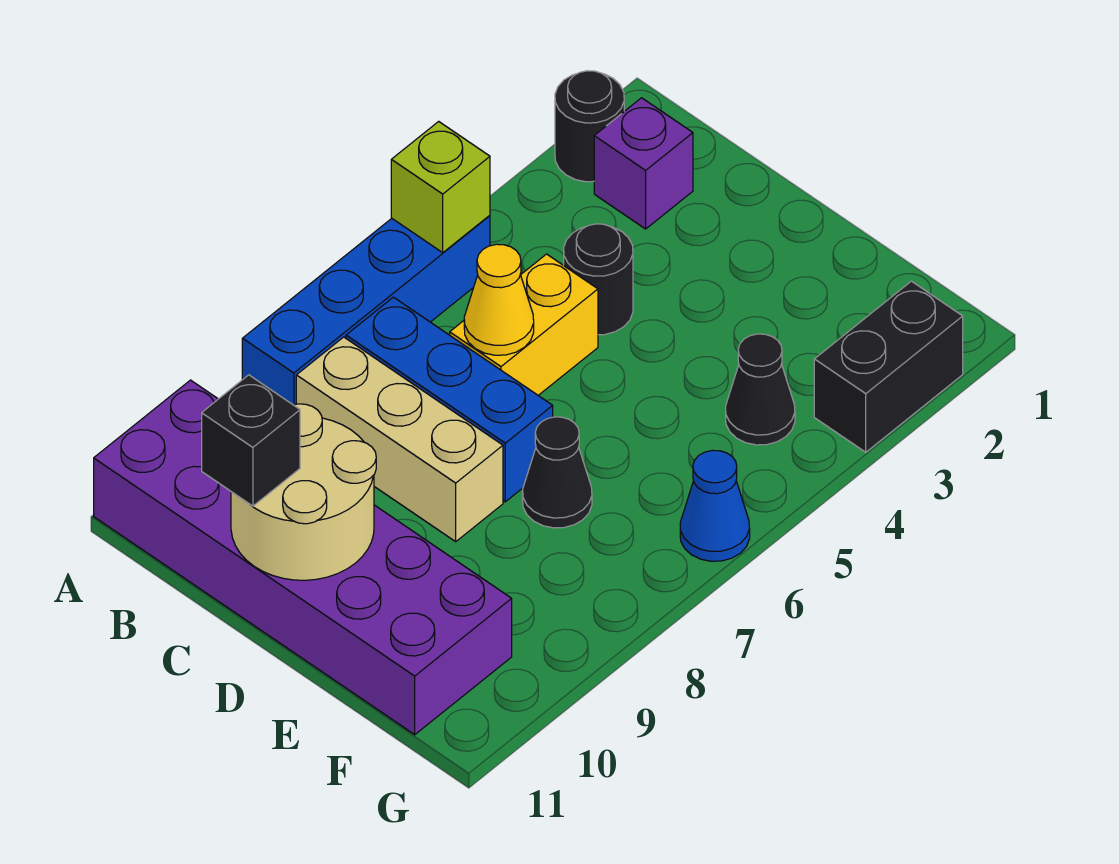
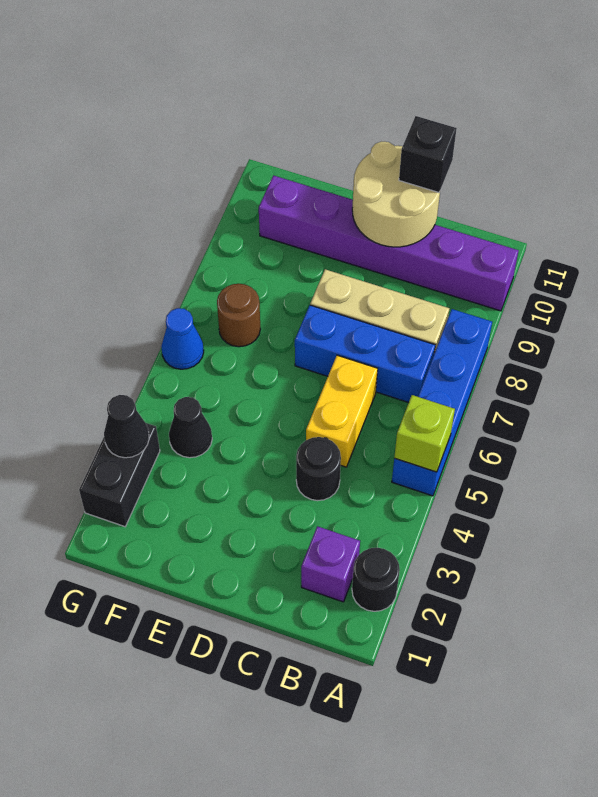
purple brick A10:F11 level 1 -> purple brick A10:F10 level 1
yellow cone C6 level 2 -> none
black cone E7 level 1 -> black cone G3 level 2
none -> brown round brick F7 level 1

